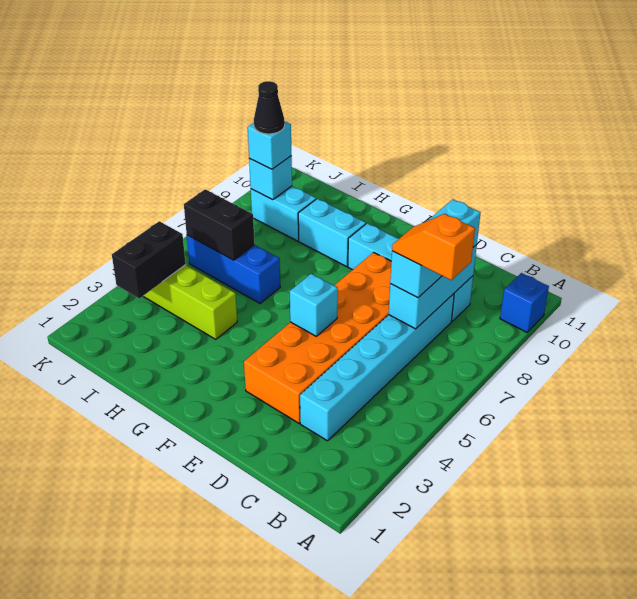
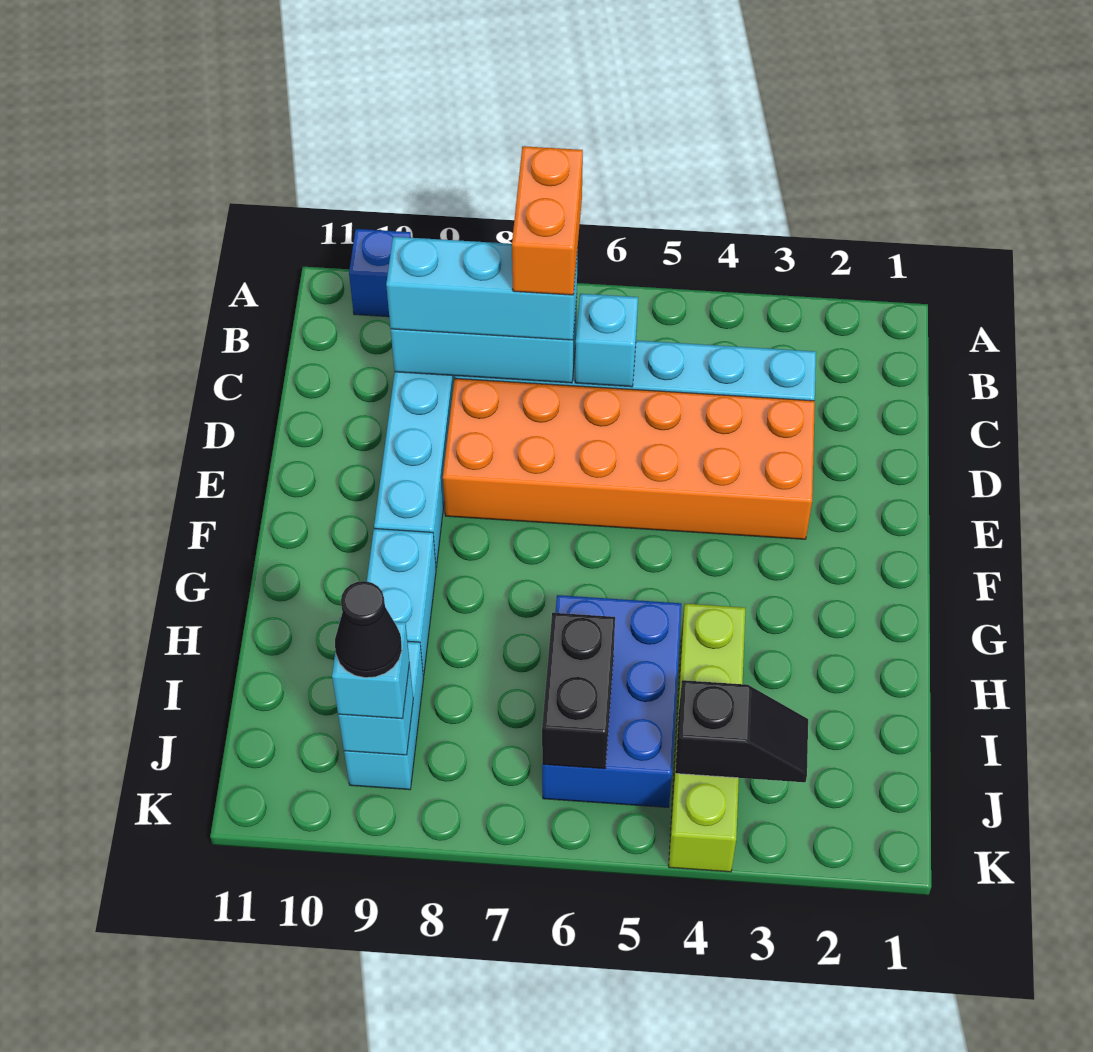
orange slope B7:C7 level 4 top B -> orange brick B7:C7 level 4
cyan brick E5 level 2 -> cyan brick C6 level 2
blue brick H6:J6 level 1 -> blue brick H5:J6 level 1
black brick J3:J4 level 2 -> black slope J3:J4 level 2 top 4

